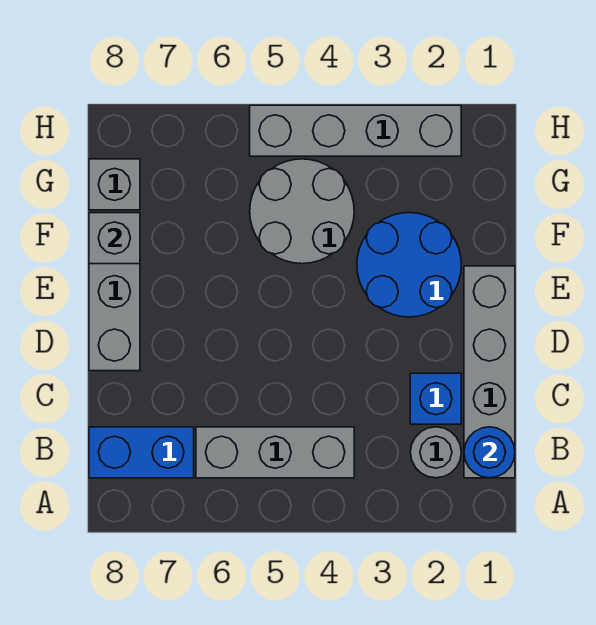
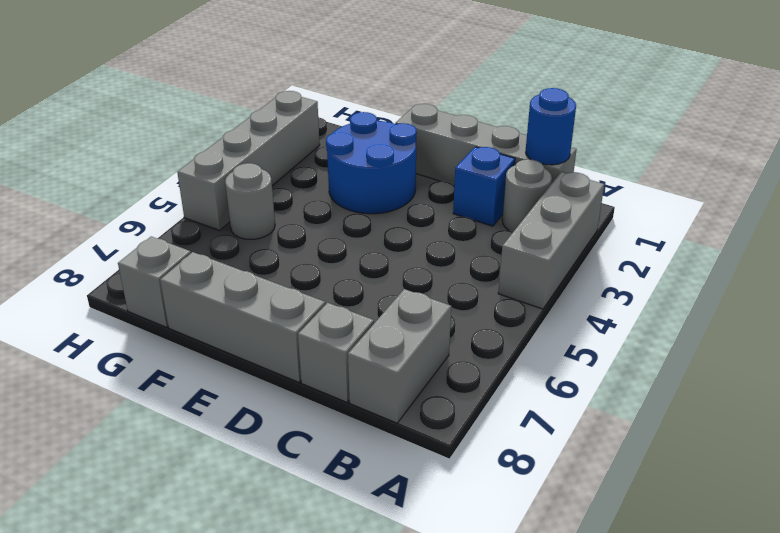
grey brick B4:B6 level 1 -> grey brick A2:A4 level 1
blue brick B7:B8 level 1 -> grey brick B7:B8 level 1
grey round brick F4:G5 level 1 -> grey round brick G5 level 1
grey brick F8 level 2 -> grey brick C8 level 1

